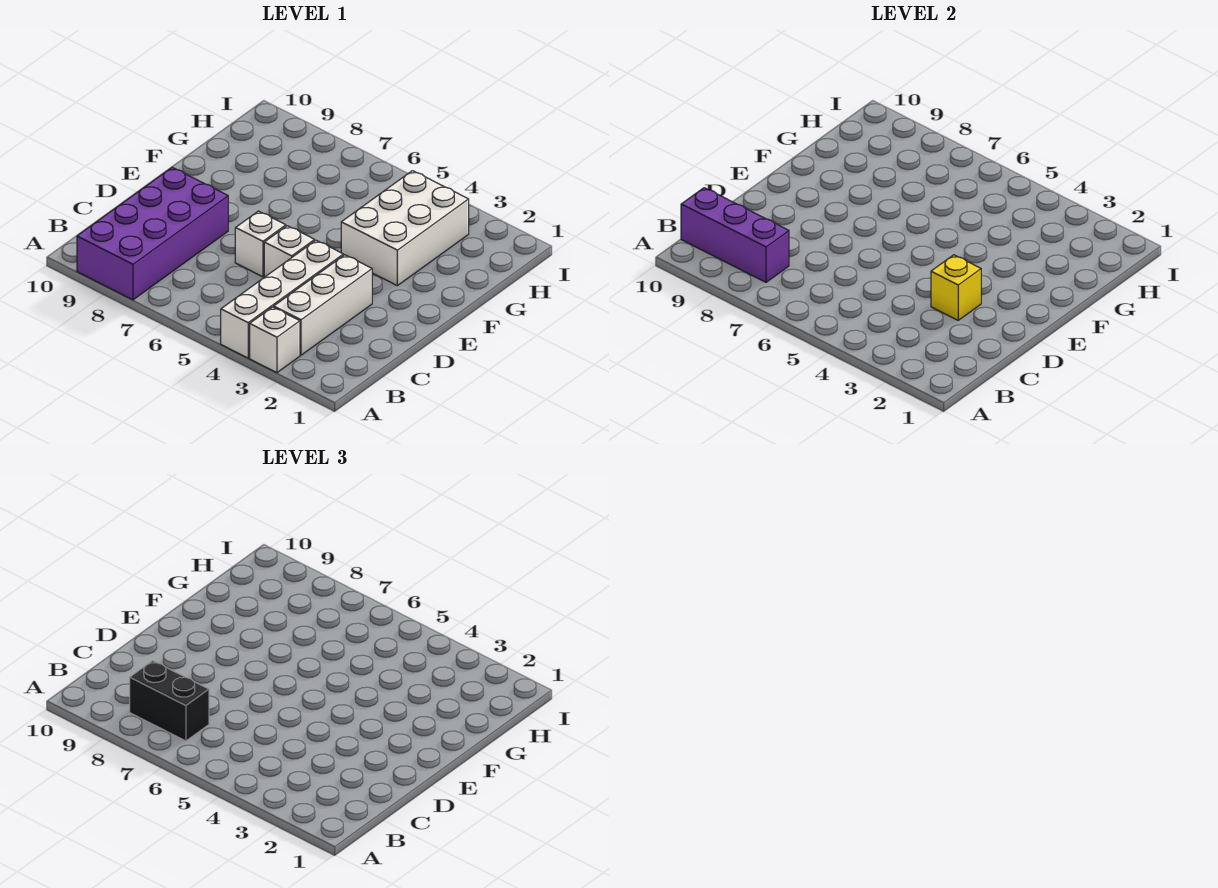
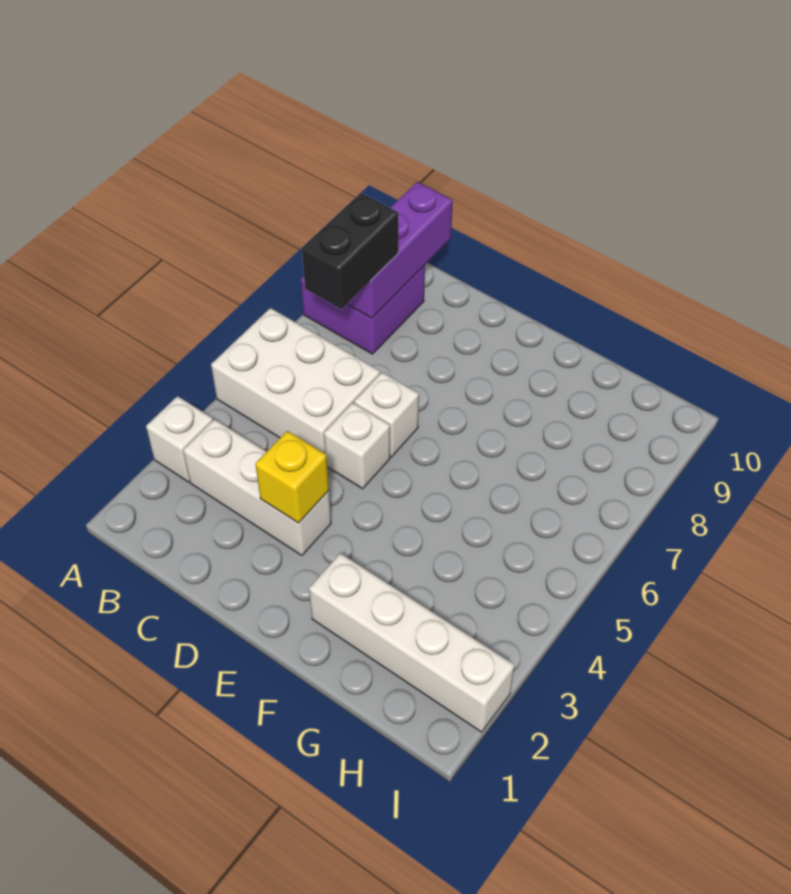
white brick A4:D4 level 1 -> white brick F2:I2 level 1
purple brick A8:D9 level 1 -> purple brick A8:B9 level 1
white brick F3:H4 level 1 -> white brick A5:C6 level 1

